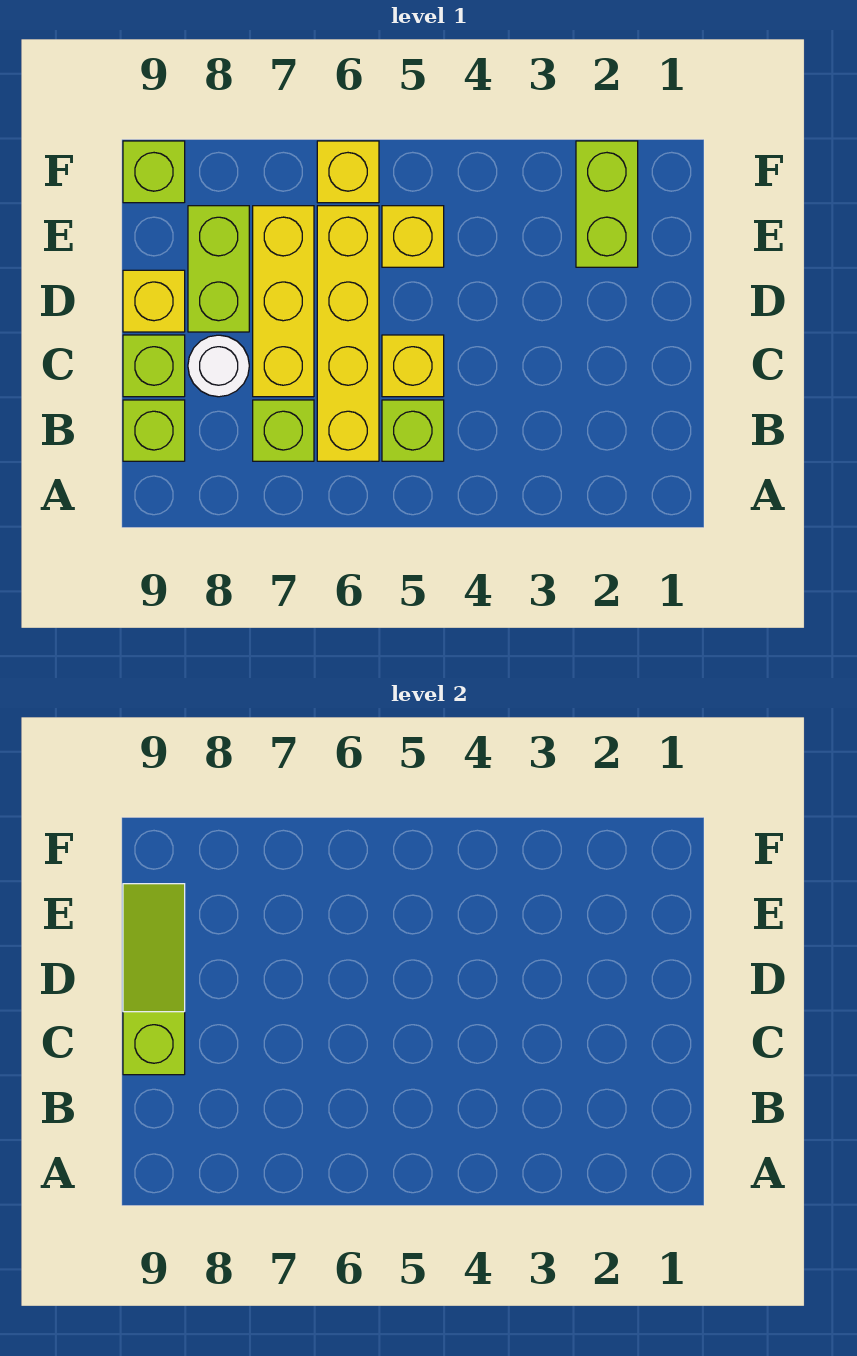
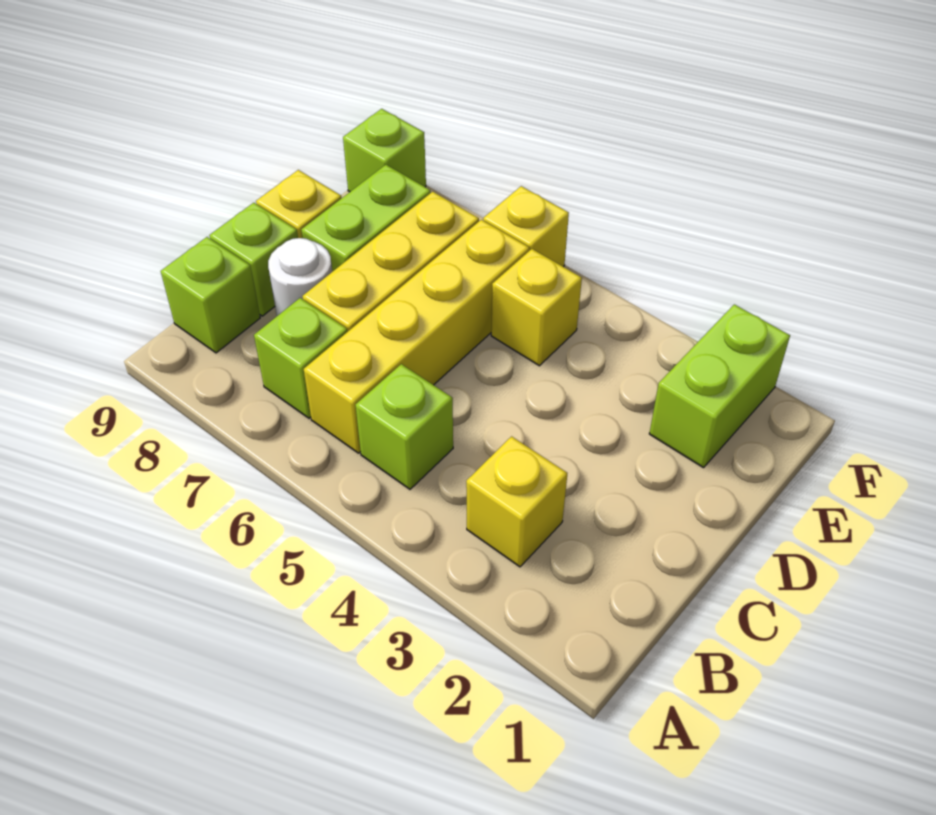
yellow brick C5 level 1 -> yellow brick B3 level 1
lime slope C9:E9 level 2 top C -> none

